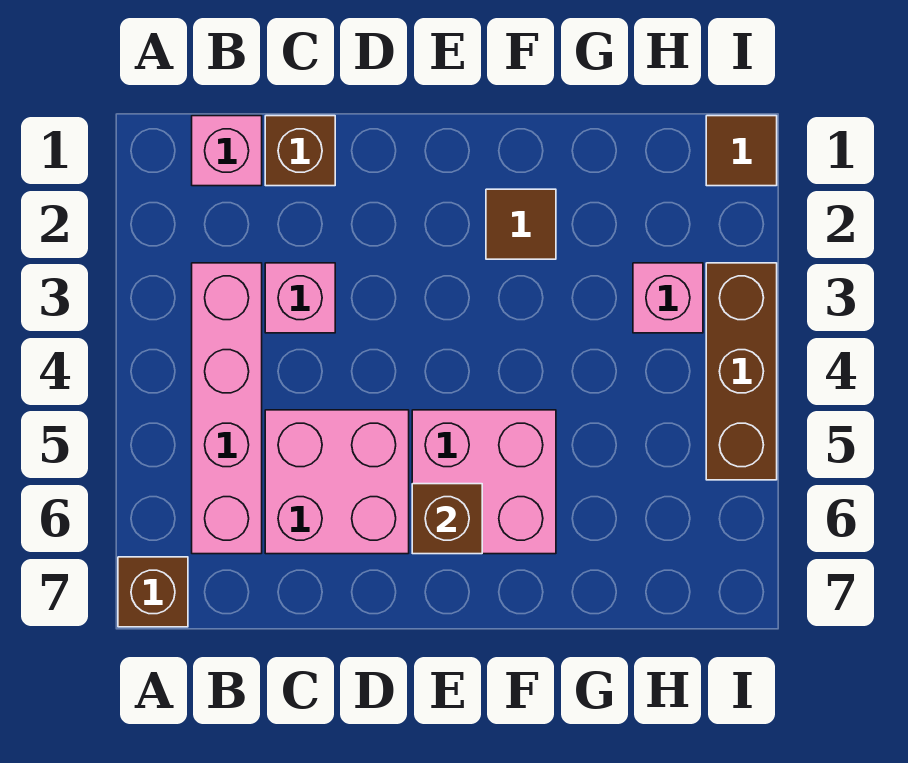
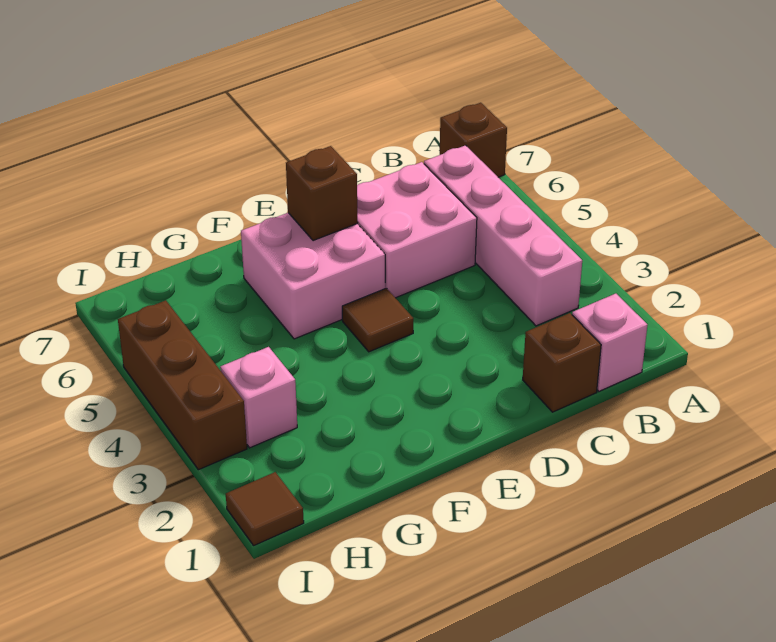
pink brick C3 level 1 -> none
brown tile F2 level 1 -> brown tile E4 level 1

